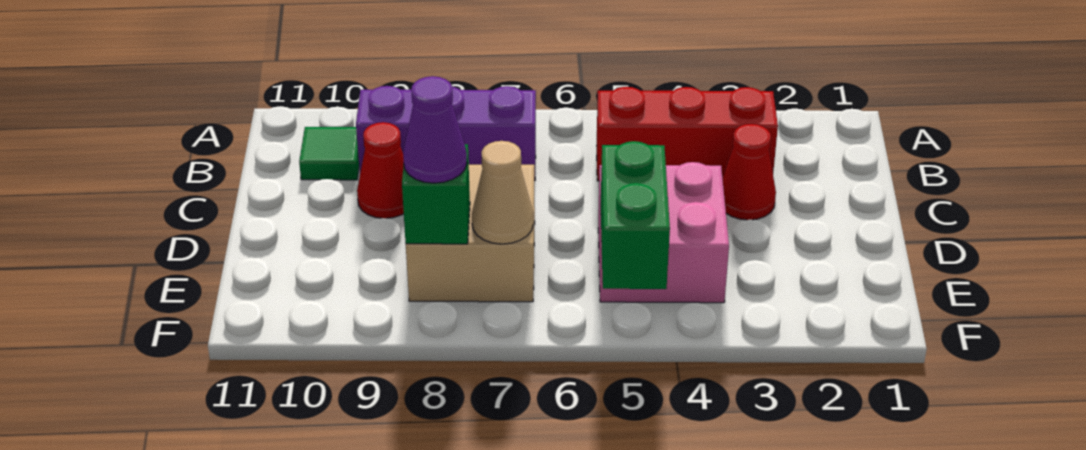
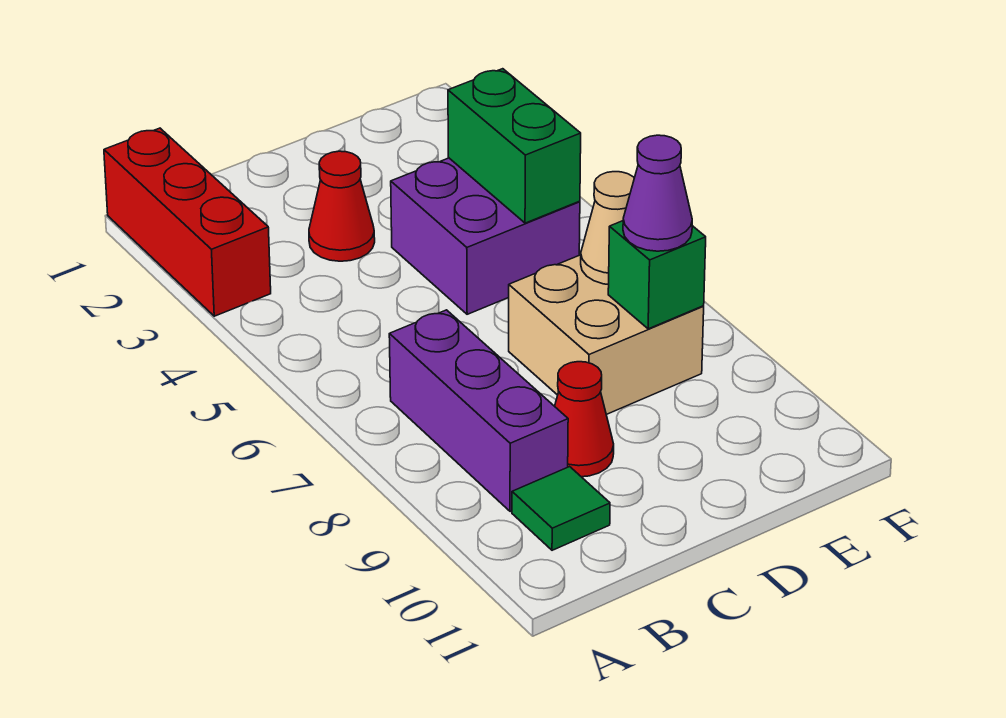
red brick B3:B5 level 1 -> red brick A1:A3 level 1
pink brick D4:E5 level 1 -> purple brick D4:E5 level 1
green brick E5:F5 level 2 -> green brick E4:E5 level 2

